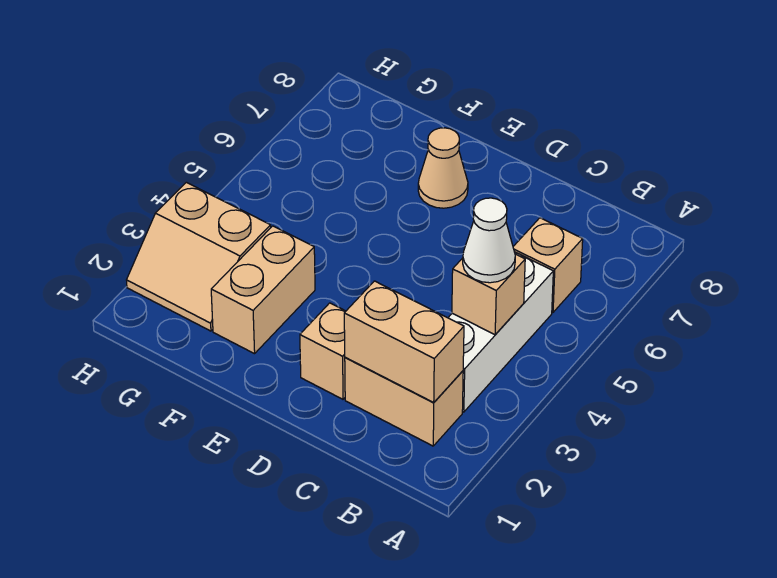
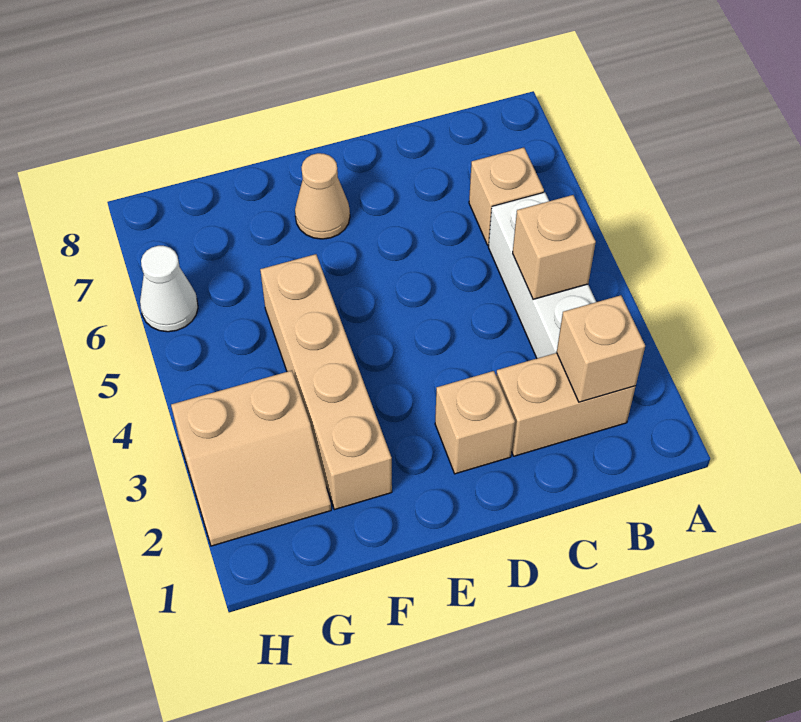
tan brick B2:C2 level 2 -> tan brick B2 level 2
white cone B4 level 3 -> white cone H6 level 1
tan brick F2:F3 level 1 -> tan brick F2:F5 level 1

